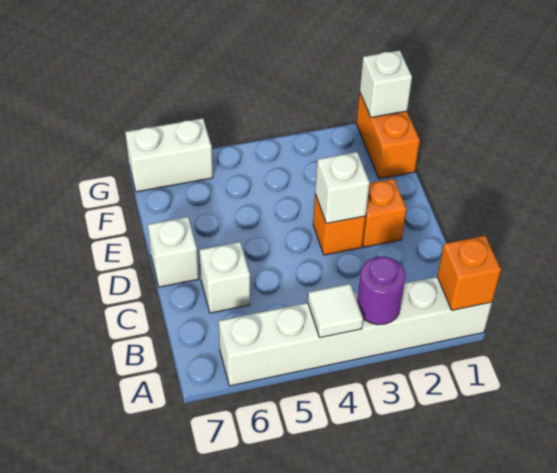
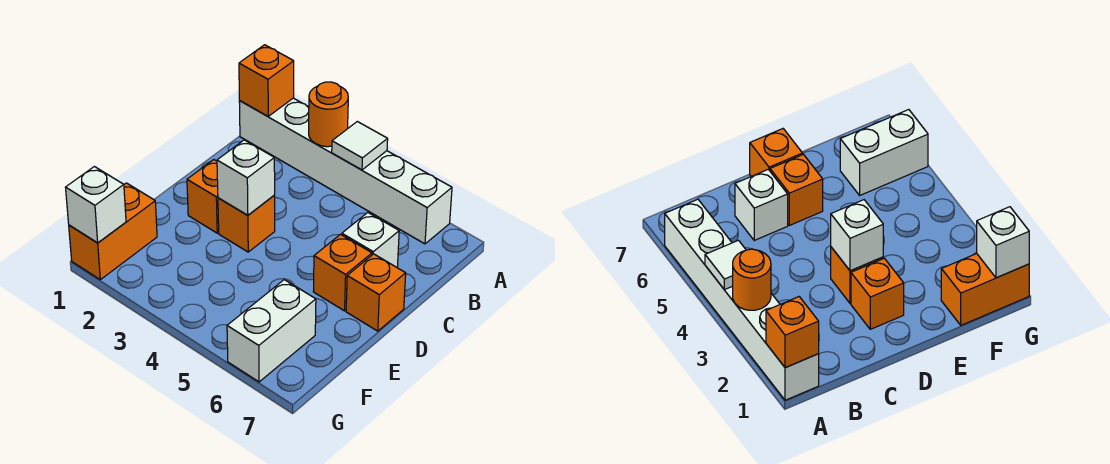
purple round brick A3 level 2 -> orange round brick A3 level 2
none -> orange brick D6 level 1
white brick D7 level 1 -> orange brick D7 level 1
white brick G6:G7 level 1 -> white brick F6:G6 level 1

